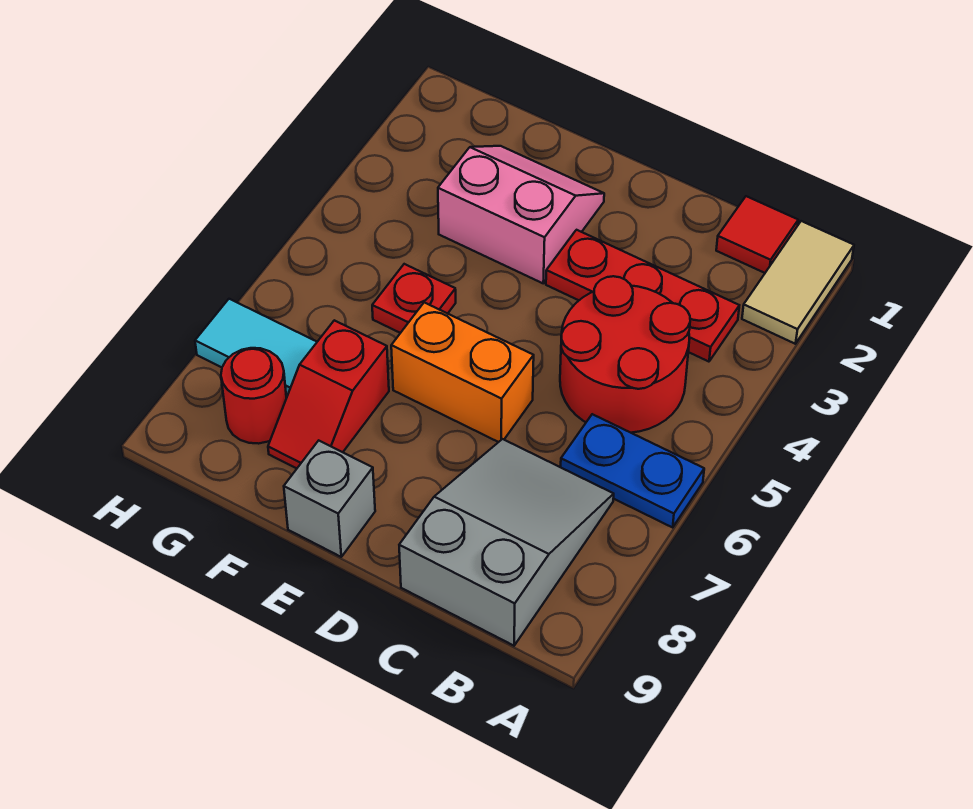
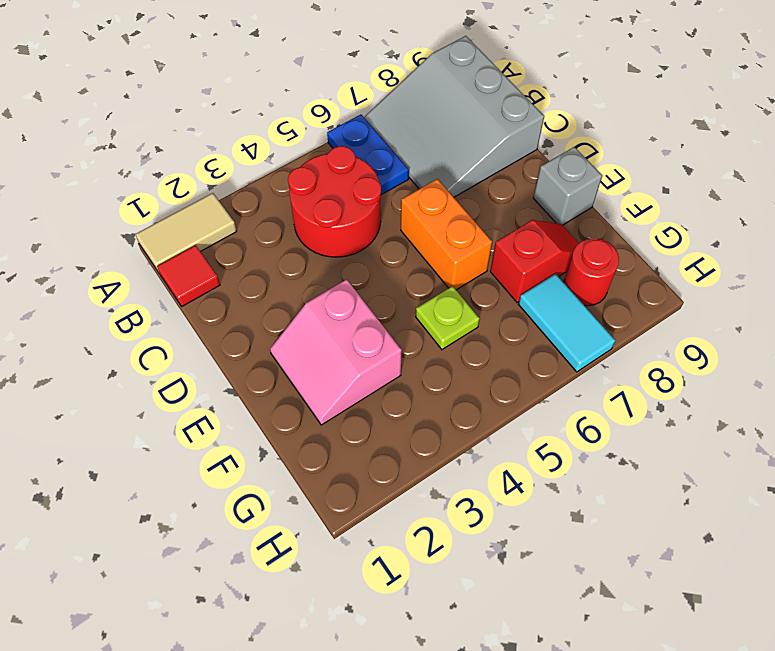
red plate B3:D3 level 1 -> none
grey slope B7:C9 level 1 top 9 -> grey slope A7:C9 level 1 top 9
red plate F5 level 1 -> lime plate F5 level 1

